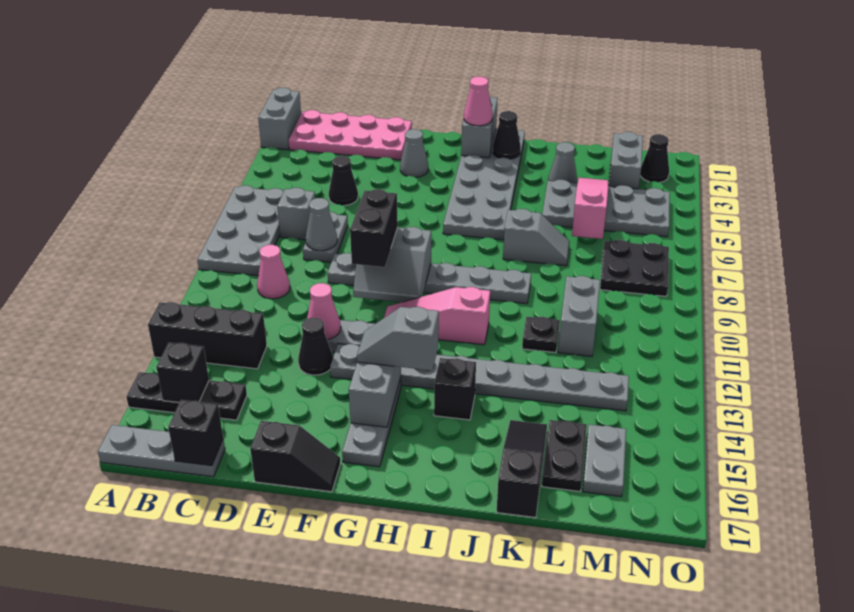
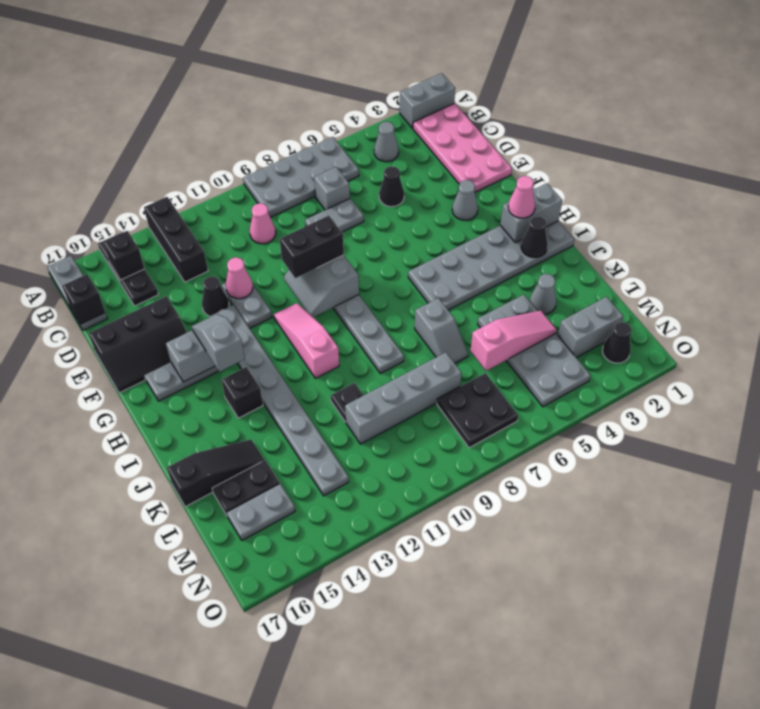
grey cone D8 level 2 -> grey cone B4 level 1
black slope E17:F17 level 1 top E -> black slope E15:F17 level 1 top E
grey brick L10:L11 level 1 -> grey brick L8:L11 level 1

